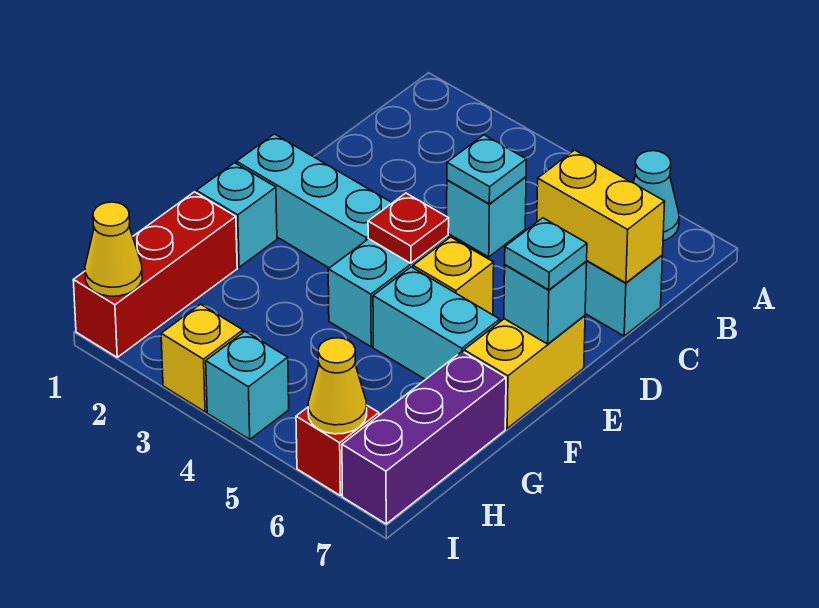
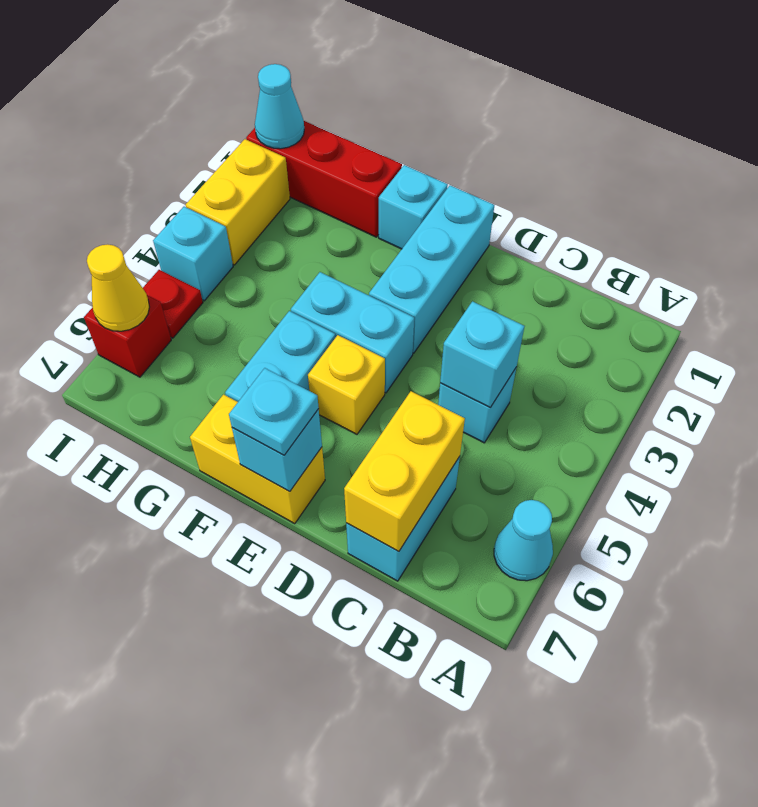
cyan plate C4 level 2 -> cyan brick C4 level 2
red plate E4 level 2 -> red plate I5 level 1
purple brick G7:I7 level 1 -> none
yellow cone I1 level 2 -> cyan cone I1 level 2
yellow brick I3 level 1 -> yellow brick I2:I3 level 1

